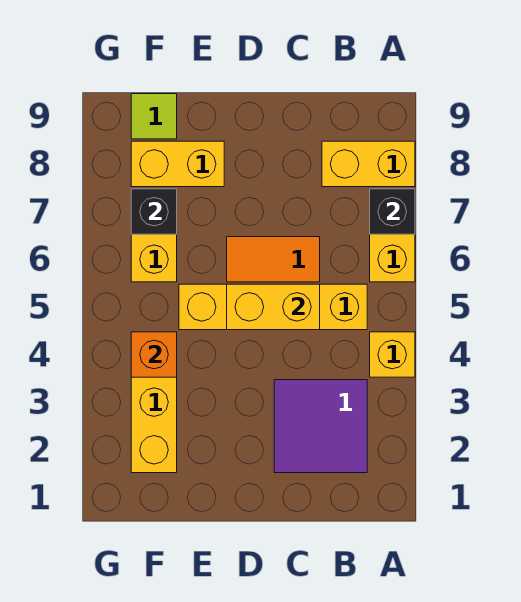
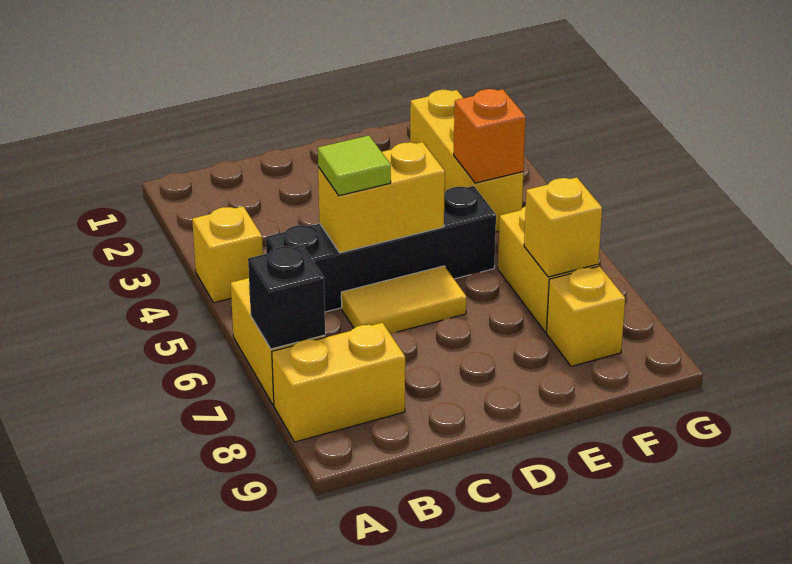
purple tile B2:C3 level 1 -> none
yellow brick B5:E5 level 1 -> black brick B5:E5 level 1
orange tile C6:D6 level 1 -> yellow tile C6:D6 level 1
yellow brick E8:F8 level 1 -> yellow brick F8 level 1
black brick F7 level 2 -> yellow brick F7 level 2
lime tile F9 level 1 -> lime tile C5 level 3

